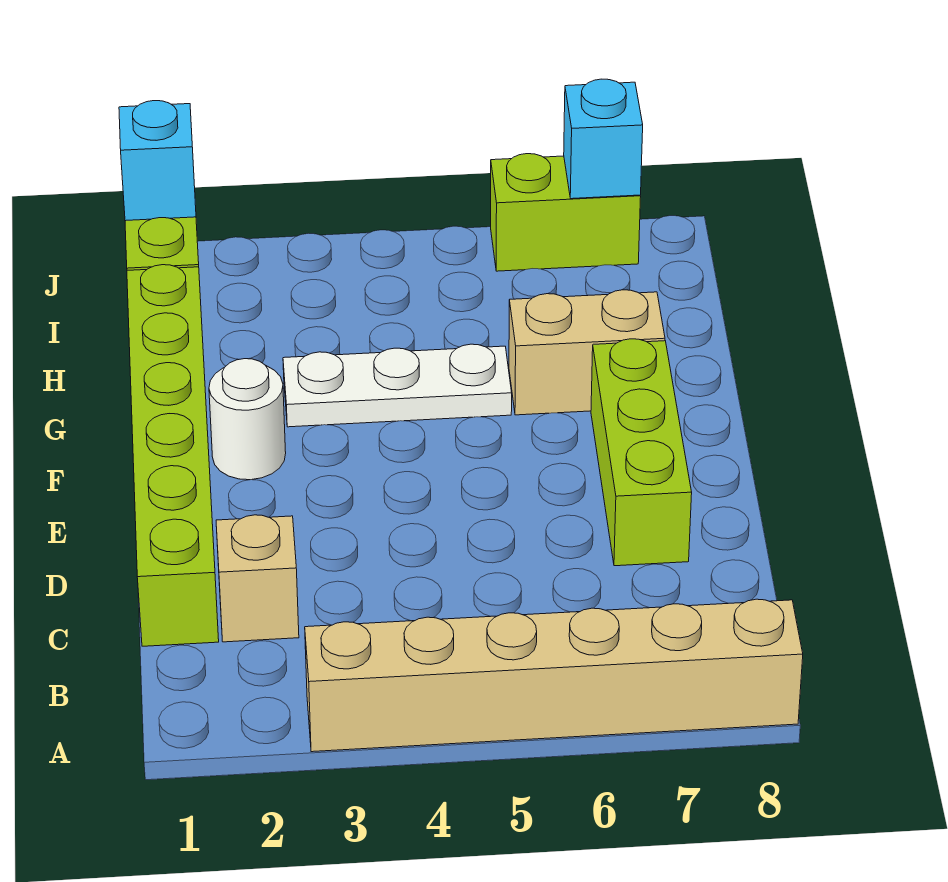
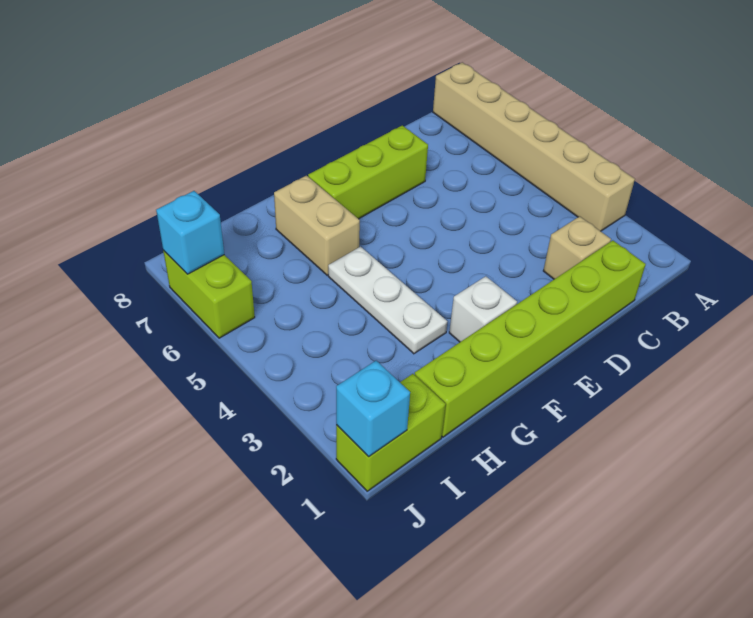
white round brick F2 level 1 -> white brick F2 level 1

